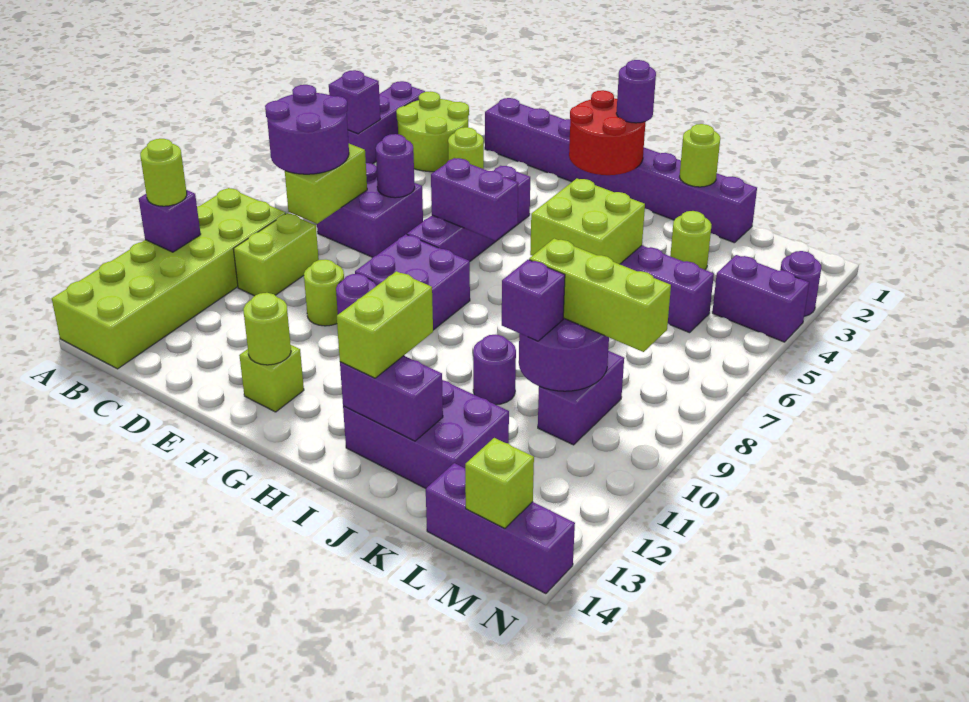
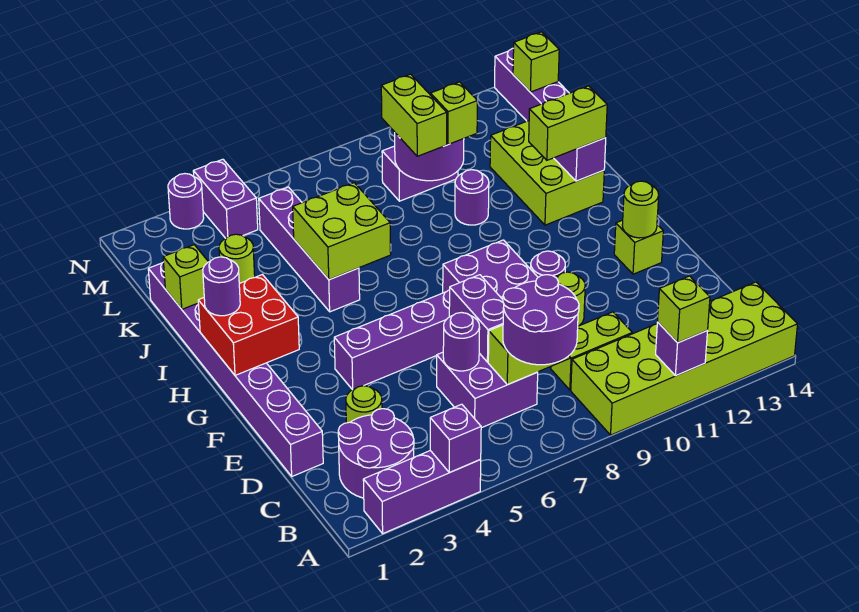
lime round brick A11 level 3 -> lime brick A11 level 3
lime round brick B2:C3 level 1 -> purple round brick B2:C3 level 1
purple brick F6:G6 level 2 -> purple brick D7:E7 level 2
red round brick G1:H2 level 2 -> red brick G1:H2 level 2
purple brick I12:K13 level 1 -> lime brick I12:K13 level 1
lime round brick J1 level 2 -> lime brick J1 level 2
lime brick K9:M9 level 3 -> lime brick K9:L9 level 3
purple brick K10 level 3 -> lime brick K10 level 3

